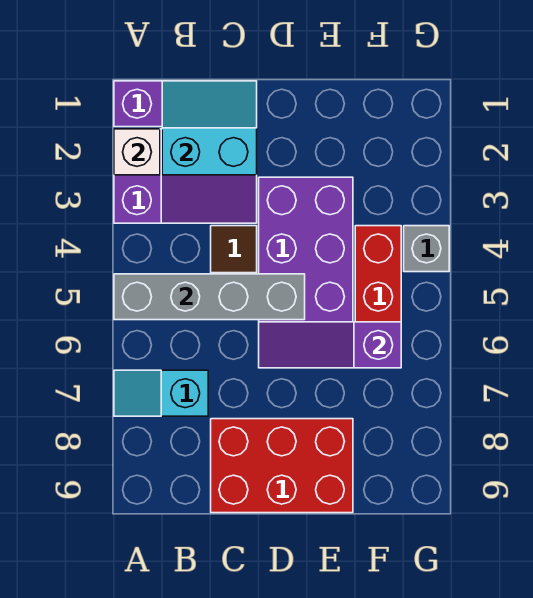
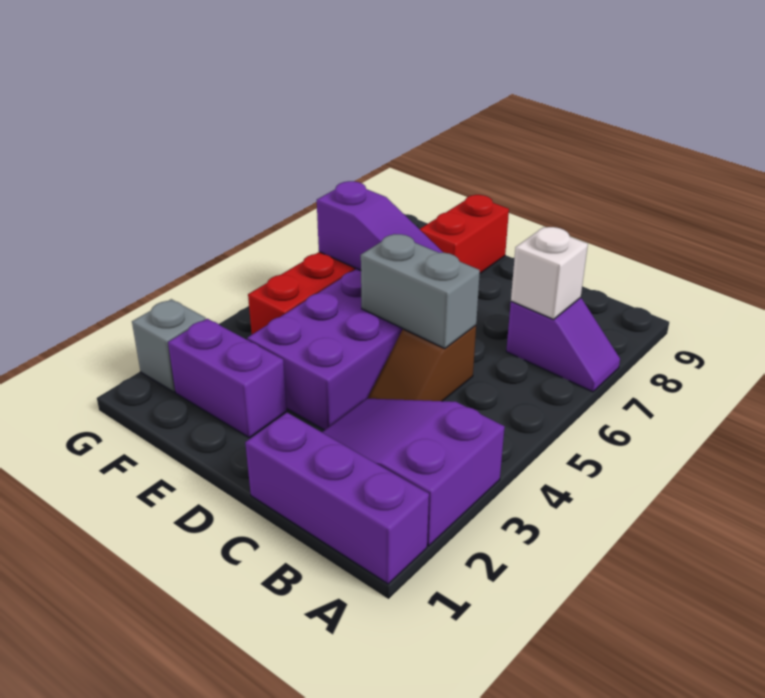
white brick A2 level 2 -> white brick B7 level 2
grey brick A5:D5 level 2 -> grey brick C5:D5 level 2
cyan slope A7:B7 level 1 top B -> purple slope A7:B7 level 1 top B
cyan slope B1:C2 level 2 top 2 -> none
red brick C8:E9 level 1 -> red brick E8:E9 level 1
none -> purple brick E2:F2 level 1
grey brick G4 level 1 -> grey brick G2 level 1

